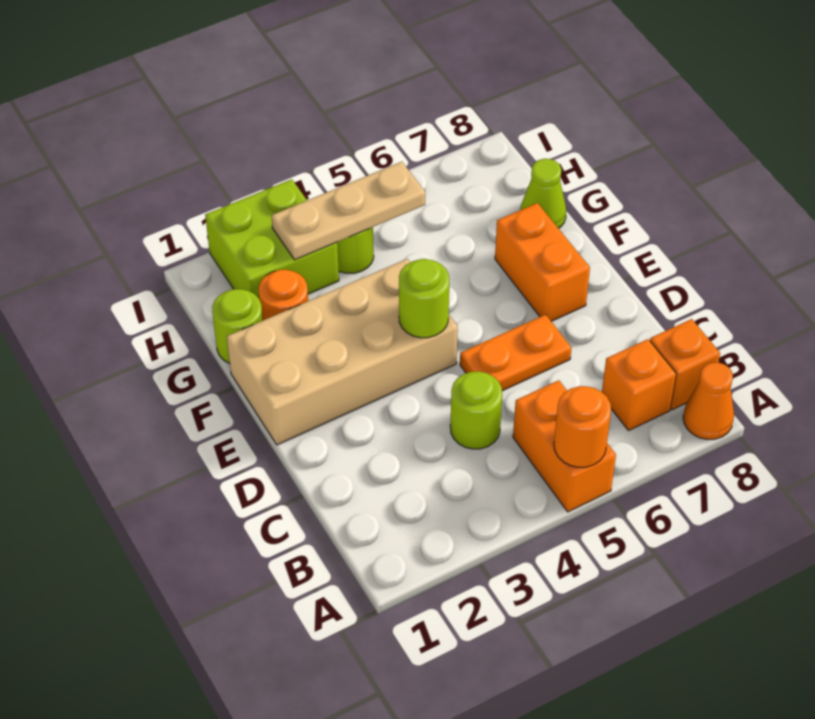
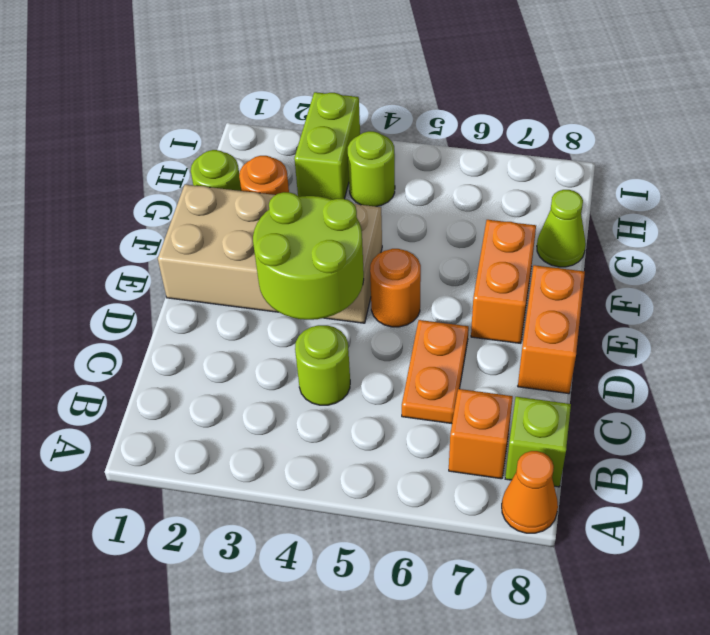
orange brick A5:B5 level 1 -> orange brick D8:E8 level 1
orange round brick A5 level 2 -> orange round brick E5 level 1
orange brick B8 level 1 -> lime brick B8 level 1
orange plate D5:D6 level 1 -> orange plate C6:D6 level 1
lime round brick E4 level 2 -> lime round brick D3:E4 level 2
lime brick H2:I3 level 1 -> lime brick H3:I3 level 1
tan plate H3:H5 level 2 -> none

